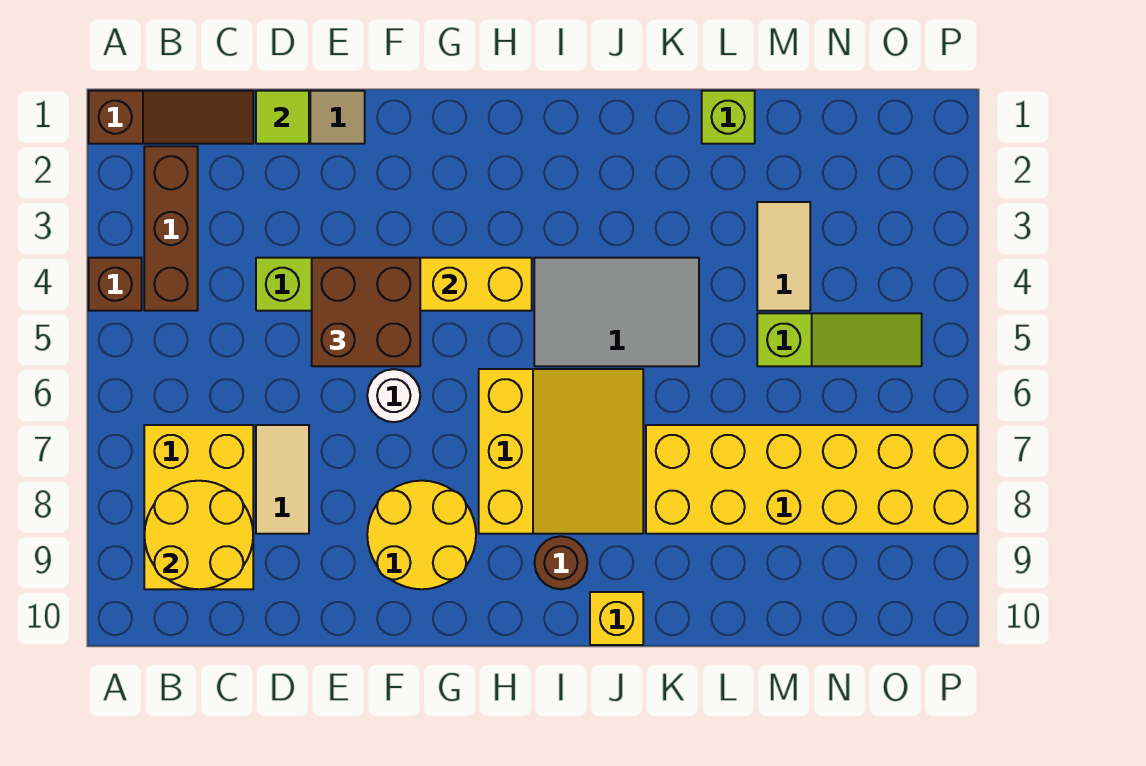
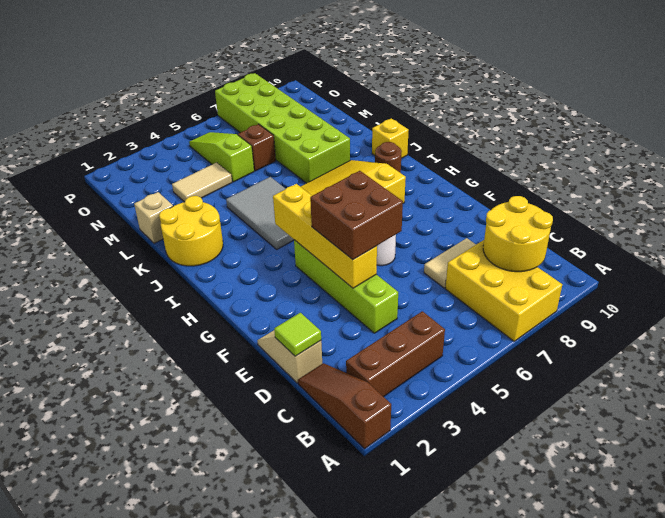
brown brick A4 level 1 -> brown brick M6 level 1
yellow brick B7:C9 level 1 -> yellow brick A7:C8 level 1
yellow round brick F8:G9 level 1 -> yellow round brick J1:K2 level 1
yellow brick K7:P8 level 1 -> lime brick K7:P8 level 1
lime brick L1 level 1 -> tan brick L1 level 1

